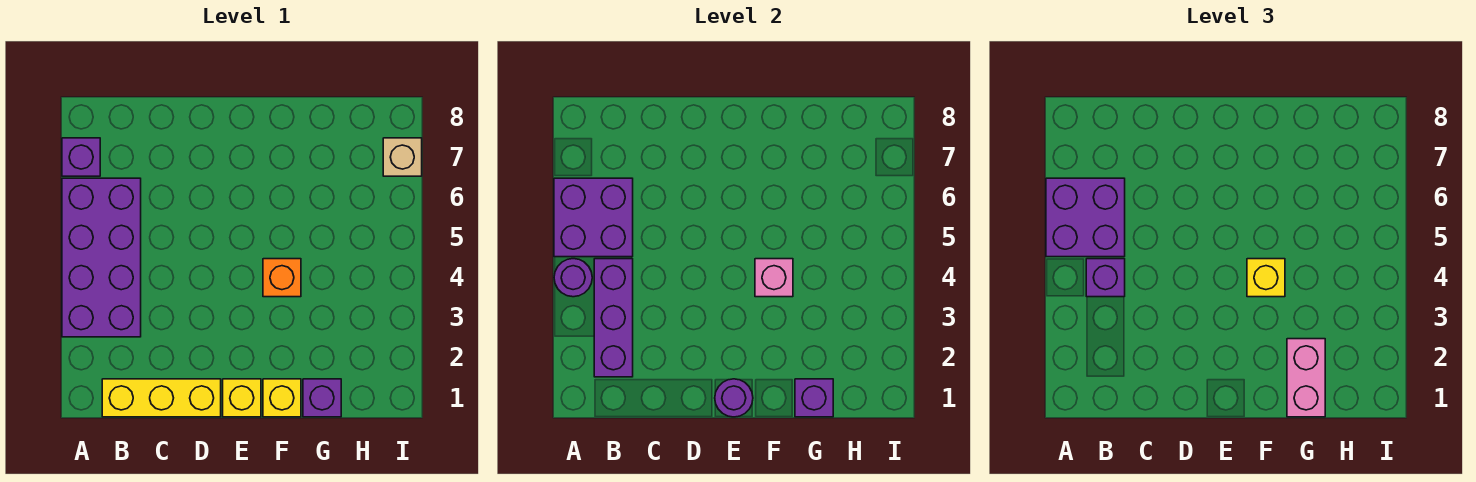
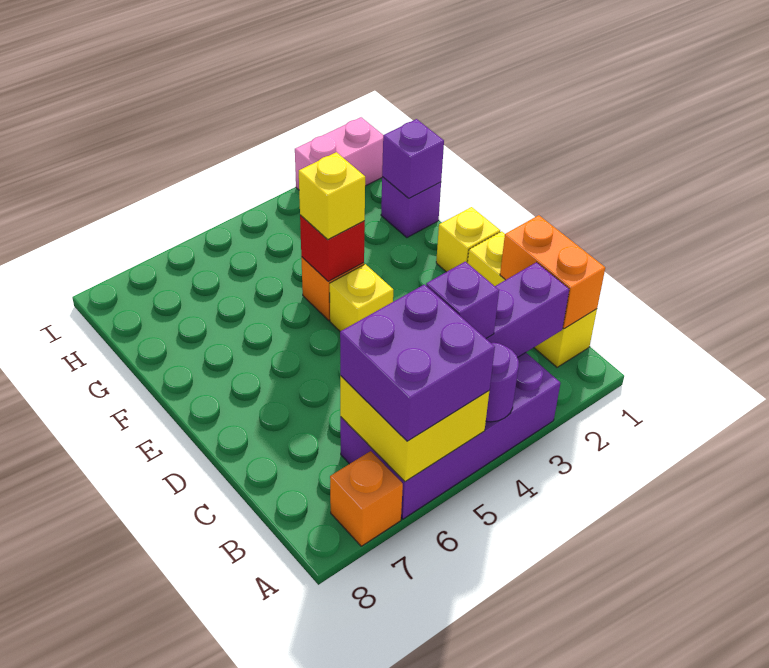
purple brick A5:B6 level 2 -> yellow brick A5:B6 level 2
purple brick A7 level 1 -> orange brick A7 level 1
none -> orange brick B1:C1 level 2
purple round brick E1 level 2 -> none
yellow brick F1 level 1 -> yellow brick E4 level 1
pink brick F4 level 2 -> red brick F4 level 2
pink brick G1:G2 level 3 -> pink brick I1:I2 level 1
tan brick I7 level 1 -> none

